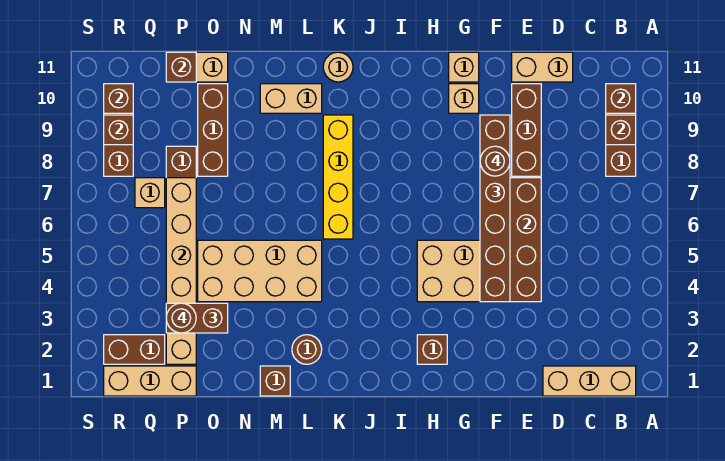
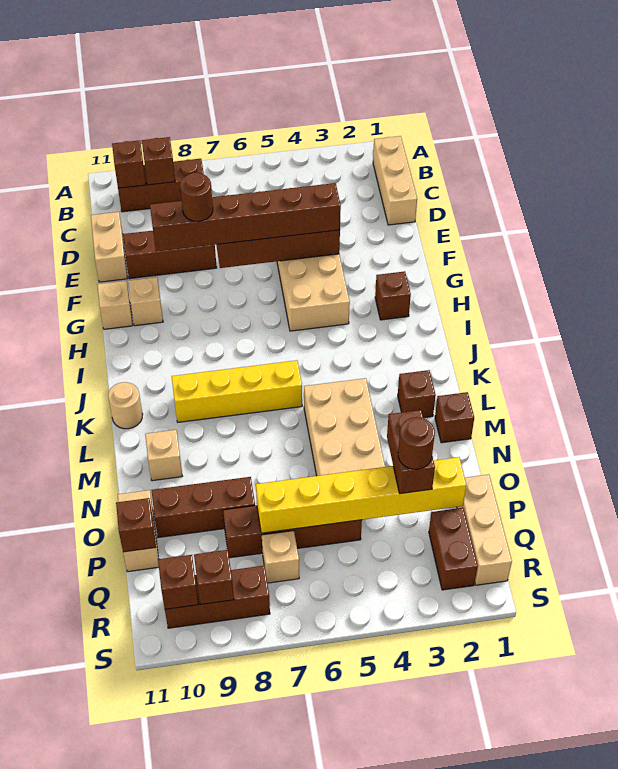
brown round brick L2 level 1 -> brown brick L2 level 1
tan brick L10:M10 level 1 -> tan brick M10 level 1
tan brick P2:P7 level 2 -> yellow brick P2:P7 level 2

